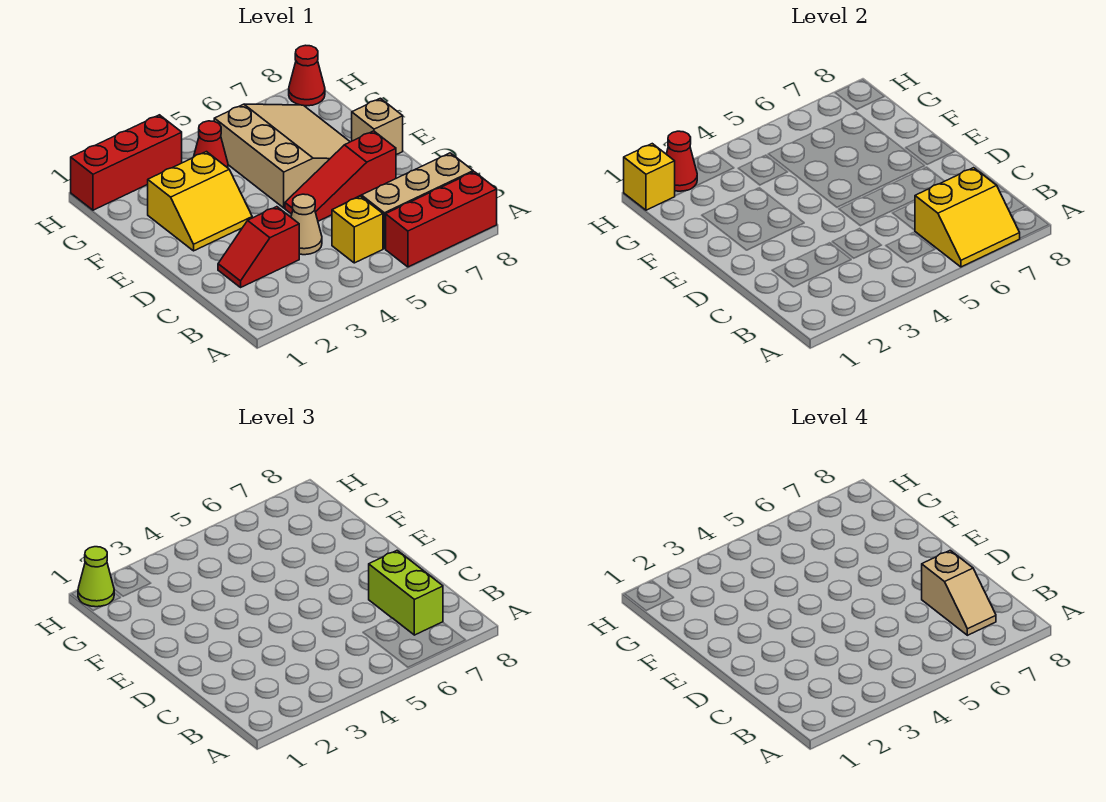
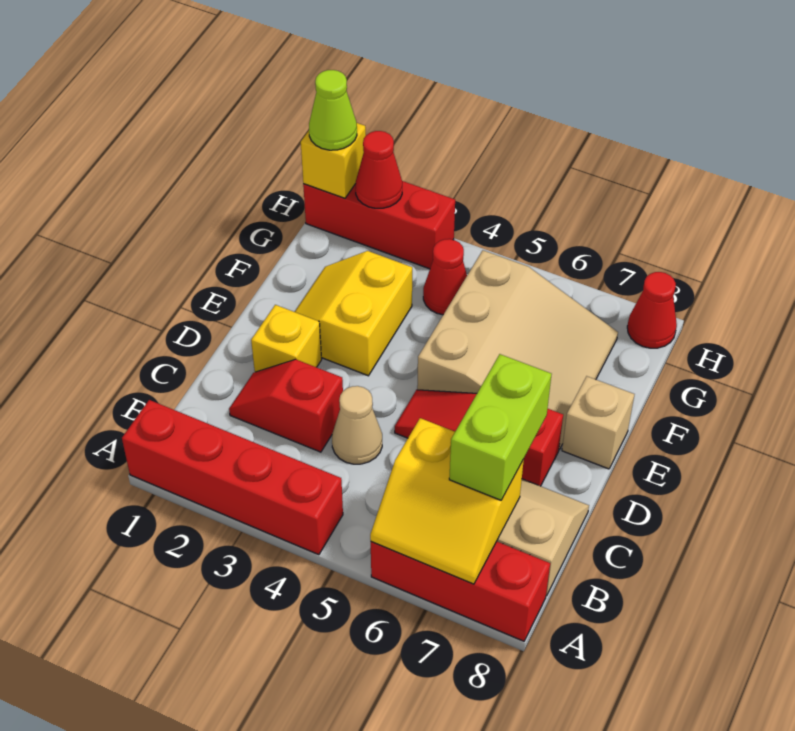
none -> red brick A1:A4 level 1
yellow brick B5 level 1 -> yellow brick D2 level 1
tan slope B7:C7 level 4 top C -> none
yellow slope E2:F3 level 1 top F -> yellow slope E2:F3 level 1 top 3

